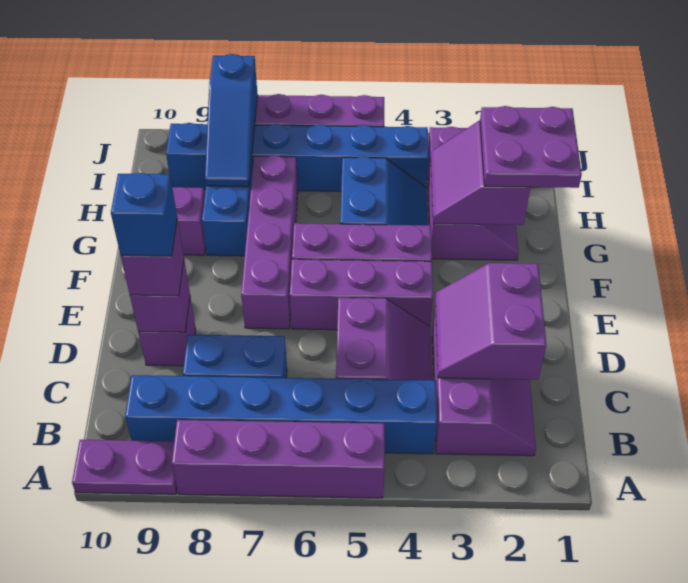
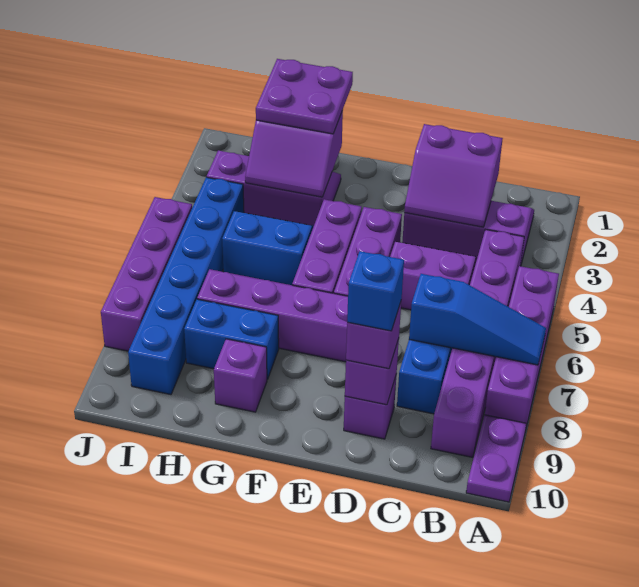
blue brick B4:B9 level 1 -> purple brick B4:B9 level 1
blue slope H8:J8 level 2 top J -> blue slope A7:C7 level 2 top C

